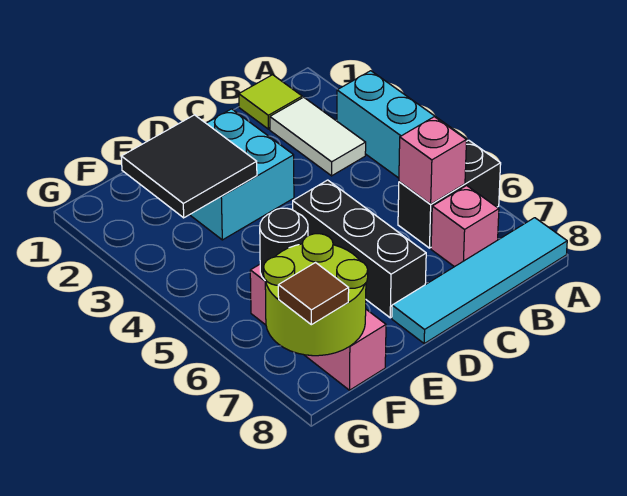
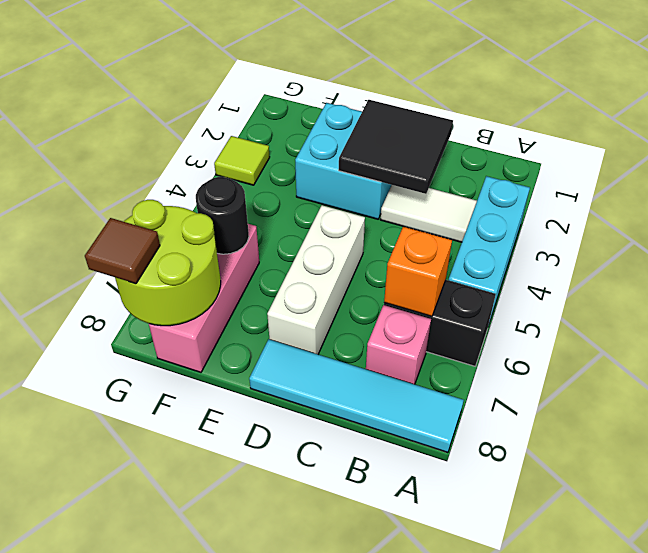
lime tile B1 level 1 -> lime tile G3 level 1
white tile B2:B3 level 1 -> white tile B3:C3 level 1
pink brick B6 level 2 -> orange brick B6 level 2
black brick D5:D7 level 1 -> white brick D5:D7 level 1
black tile E2:F3 level 2 -> black tile C2:D3 level 2

